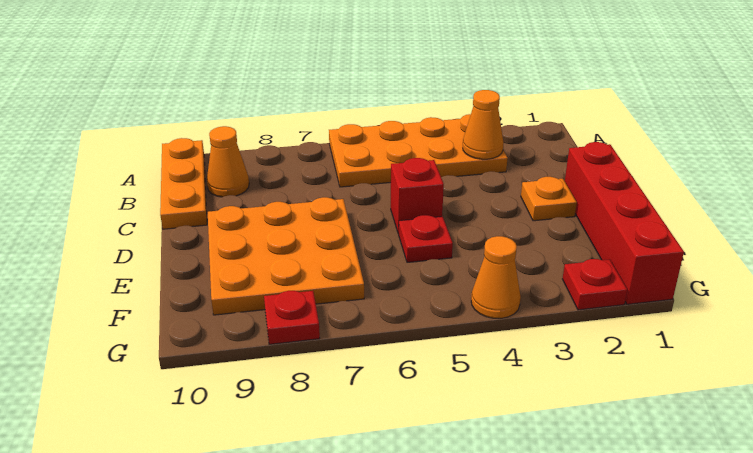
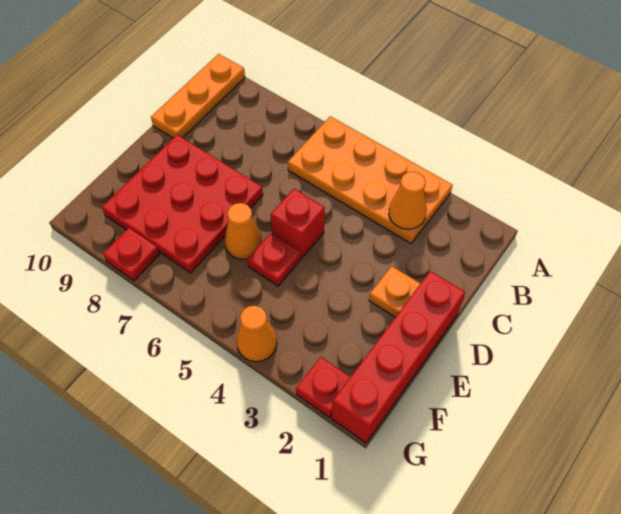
orange cone B9 level 1 -> orange cone E6 level 1
orange plate D7:F9 level 1 -> red plate D7:F9 level 1

